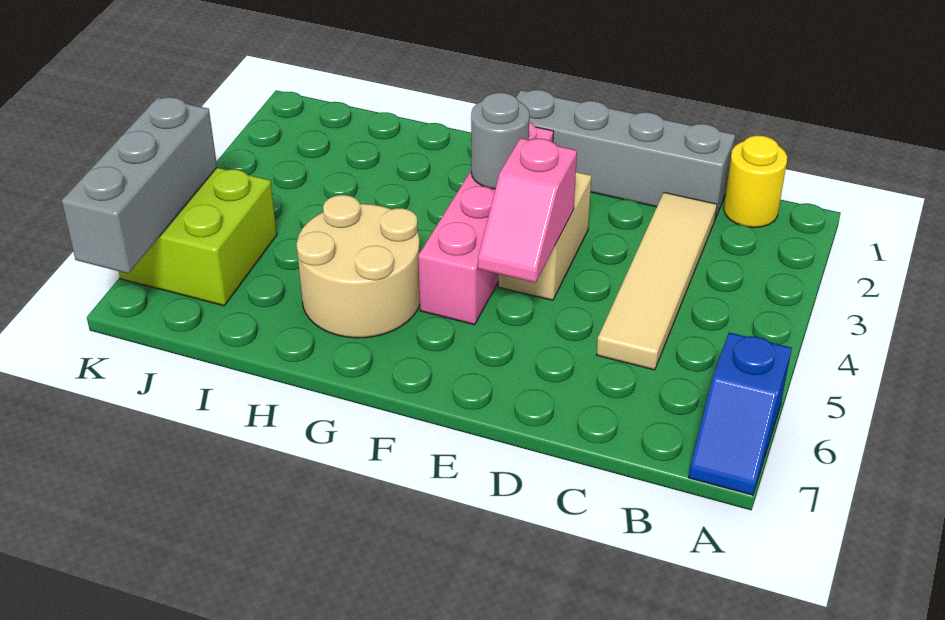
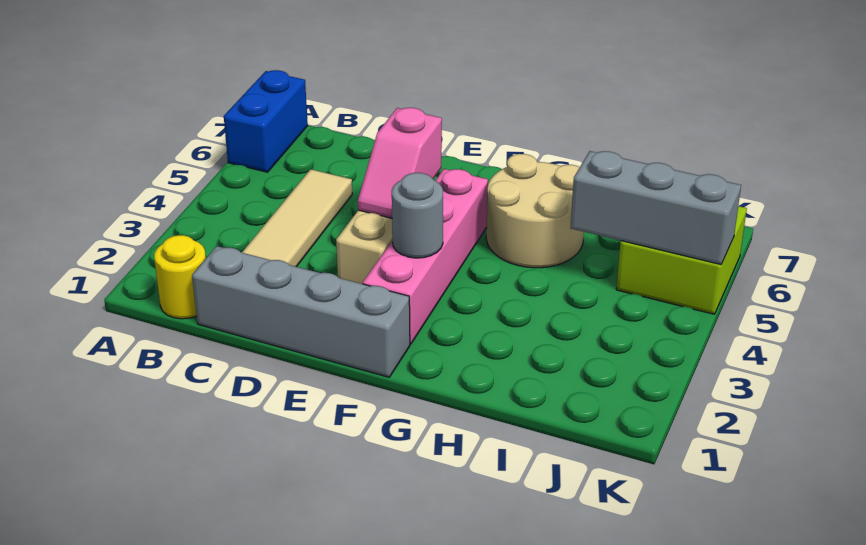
blue slope A6:A7 level 1 top 6 -> blue brick A6:A7 level 1
pink slope E4:E5 level 2 top 4 -> pink slope E4:E5 level 2 top 5
grey brick K5:K7 level 2 -> grey brick I5:K5 level 2

